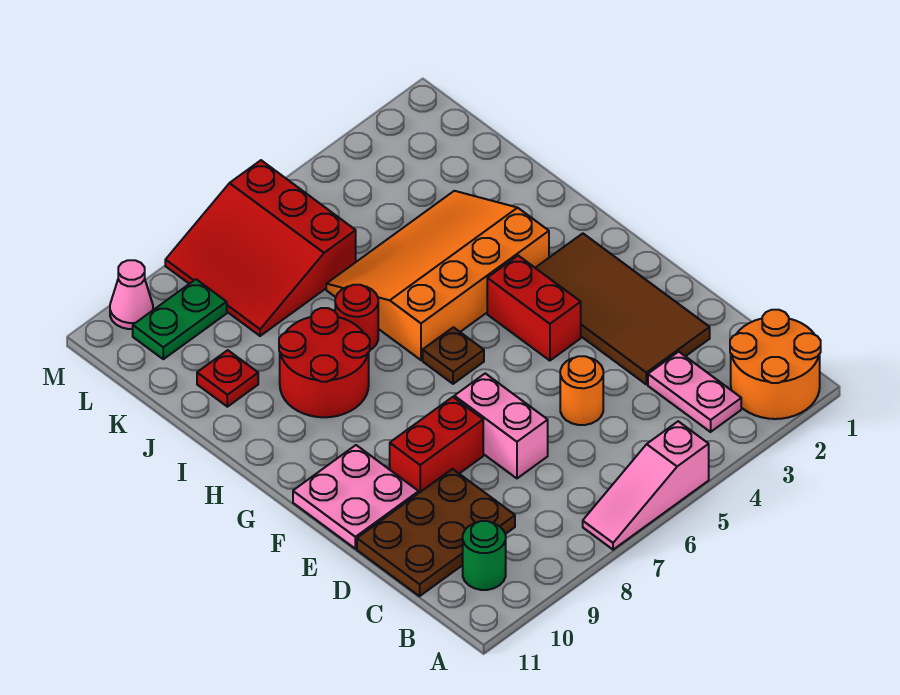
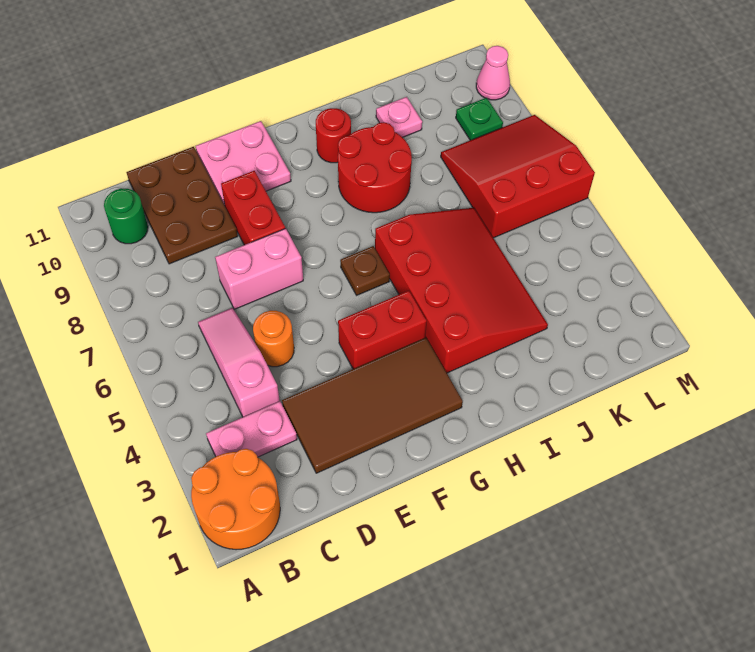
pink slope A5:A7 level 1 top 5 -> pink slope C4:C6 level 1 top 4
orange slope H3:J6 level 1 top H -> red slope H3:J6 level 1 top H
red round brick I7 level 1 -> red round brick H10 level 1
red plate J10 level 1 -> pink plate J10 level 1
green plate L9:L10 level 1 -> green plate L9 level 1

